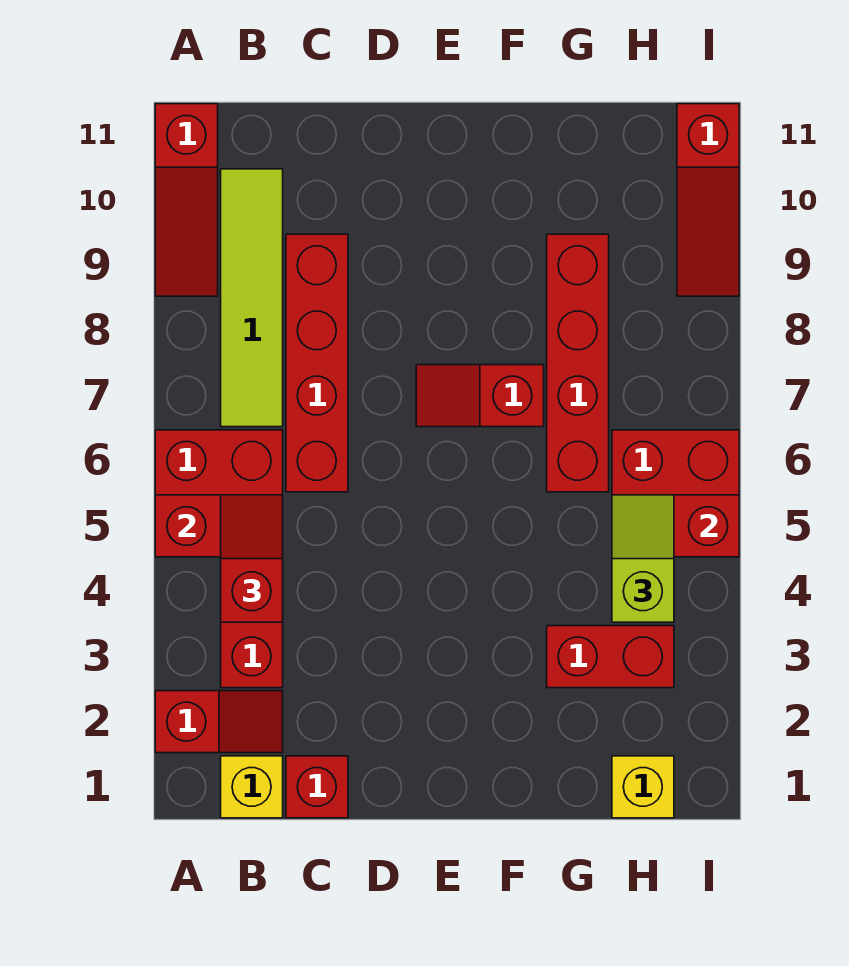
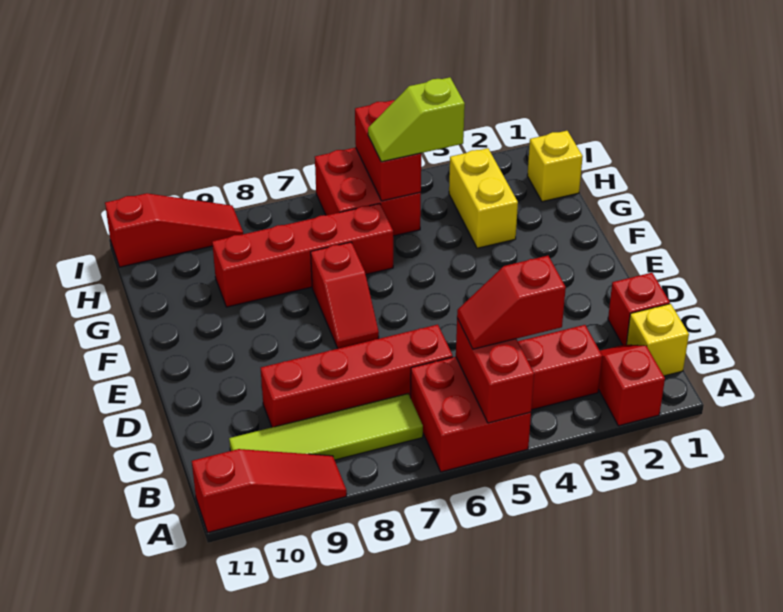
red brick G3:H3 level 1 -> yellow brick G3:H3 level 1

